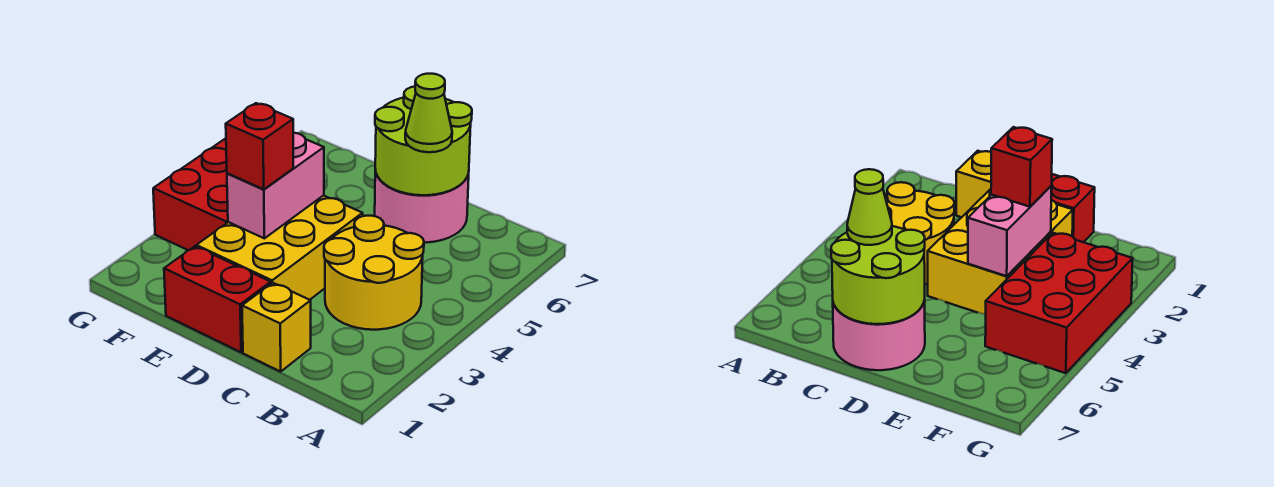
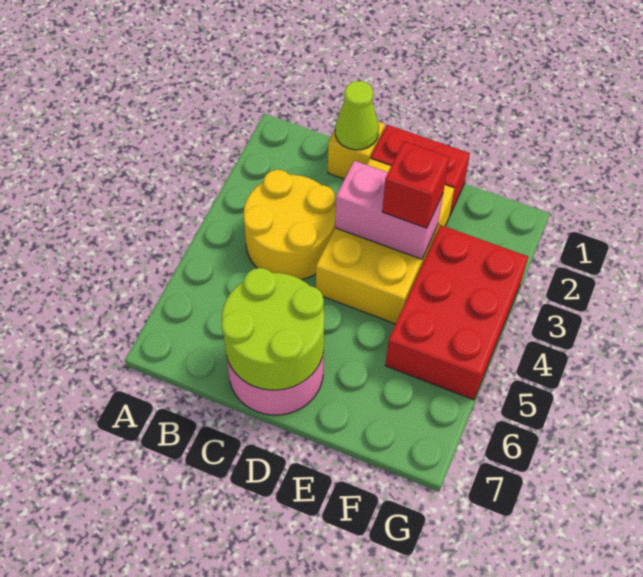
lime cone C6 level 3 -> lime cone C1 level 2
pink brick E3:E4 level 2 -> pink brick D3:E3 level 2

